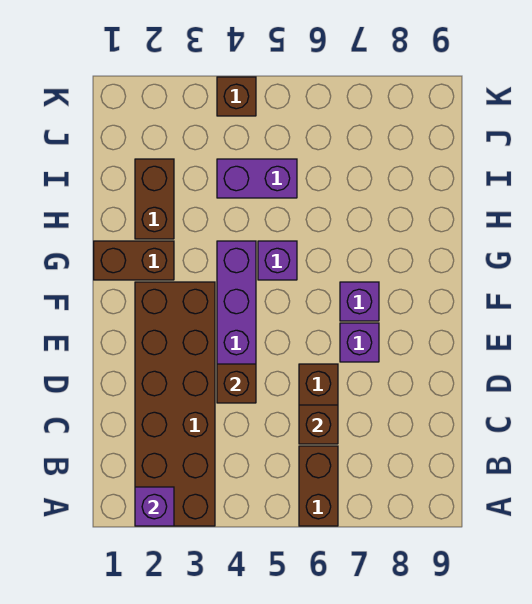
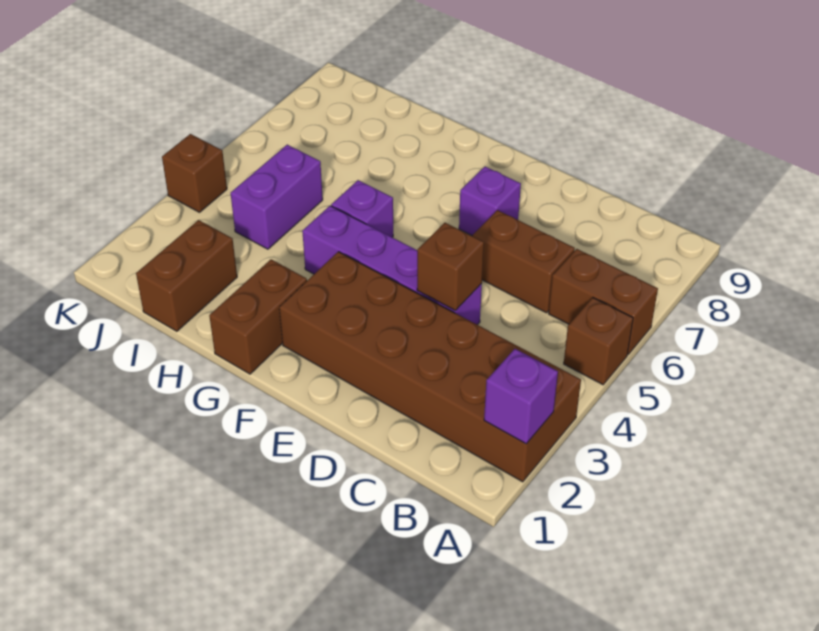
brown brick C6 level 2 -> brown brick A5 level 1
purple brick F7 level 1 -> none
brown brick H2:I2 level 1 -> brown brick I1:I2 level 1

